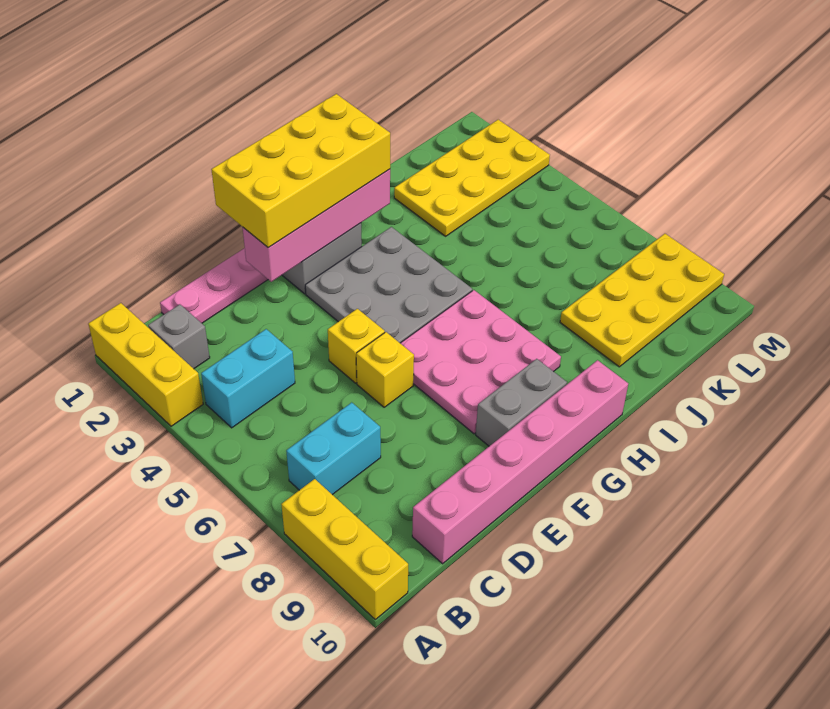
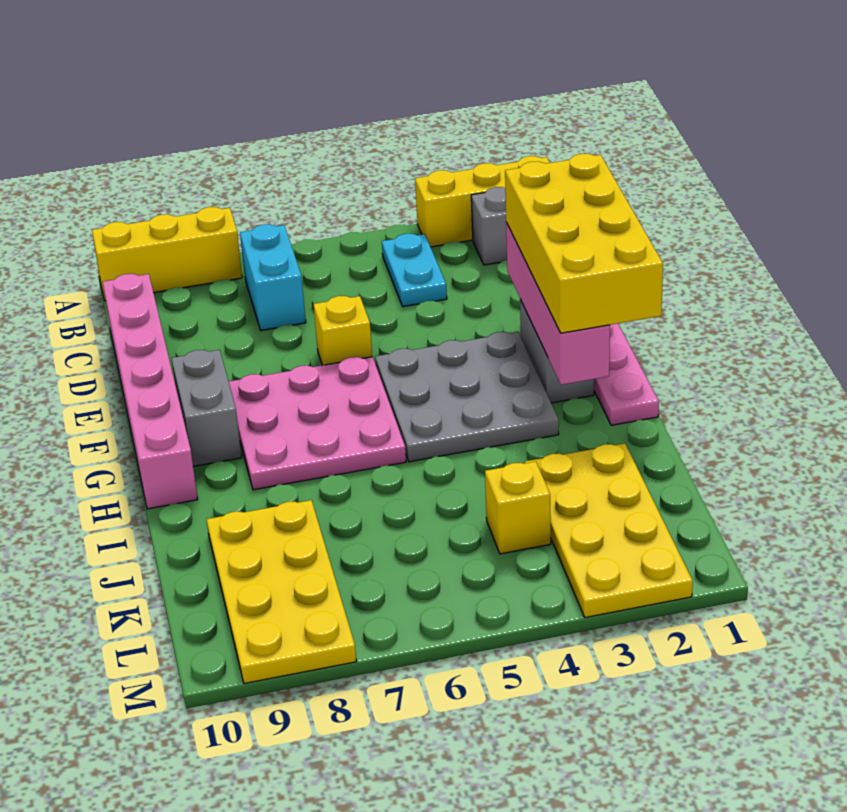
cyan brick B4:C4 level 1 -> cyan plate B4:C4 level 1
yellow brick E5 level 1 -> yellow brick K4 level 1

